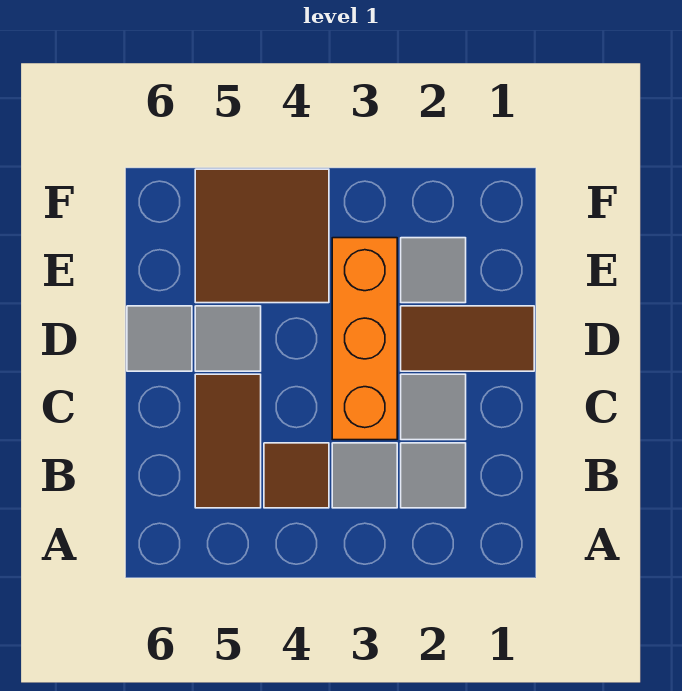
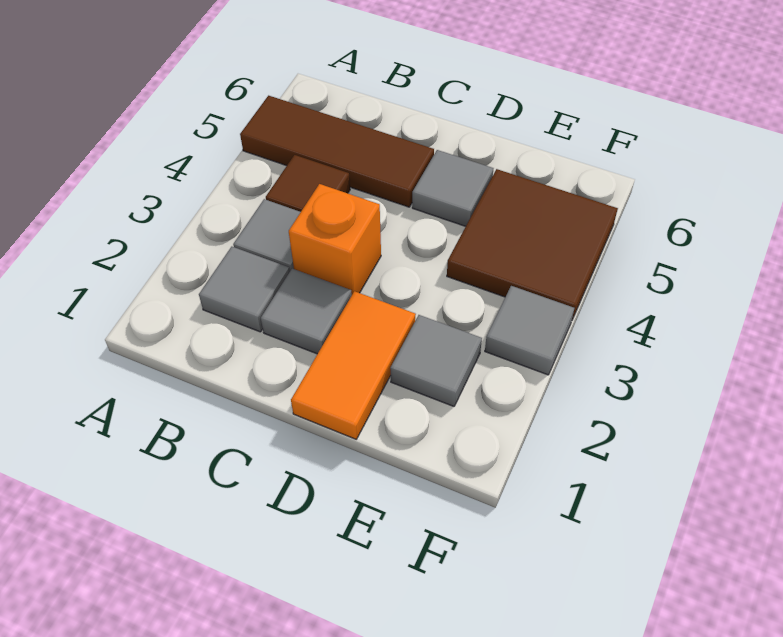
brown tile B5:C5 level 1 -> brown tile A5:C5 level 1
orange brick C3:E3 level 1 -> orange brick C3 level 1
brown tile D1:D2 level 1 -> orange tile D1:D2 level 1
grey tile D6 level 1 -> grey tile F3 level 1

